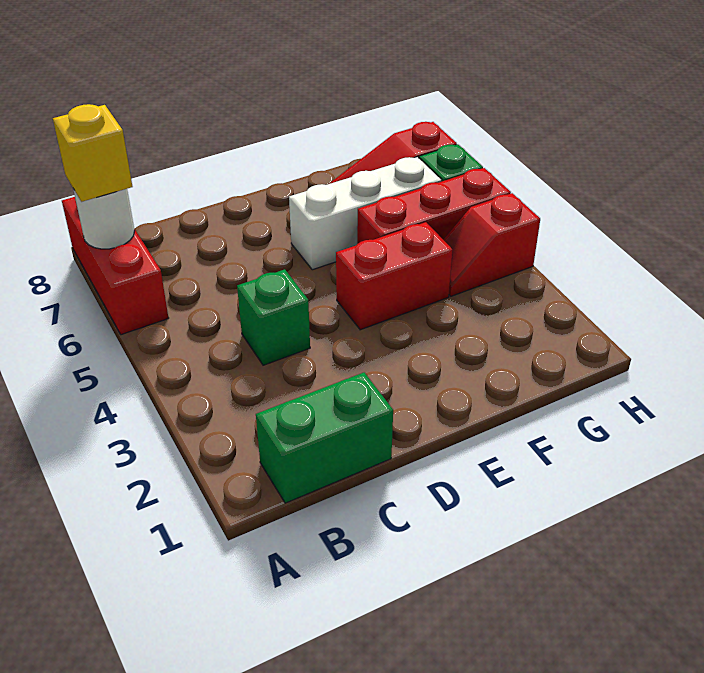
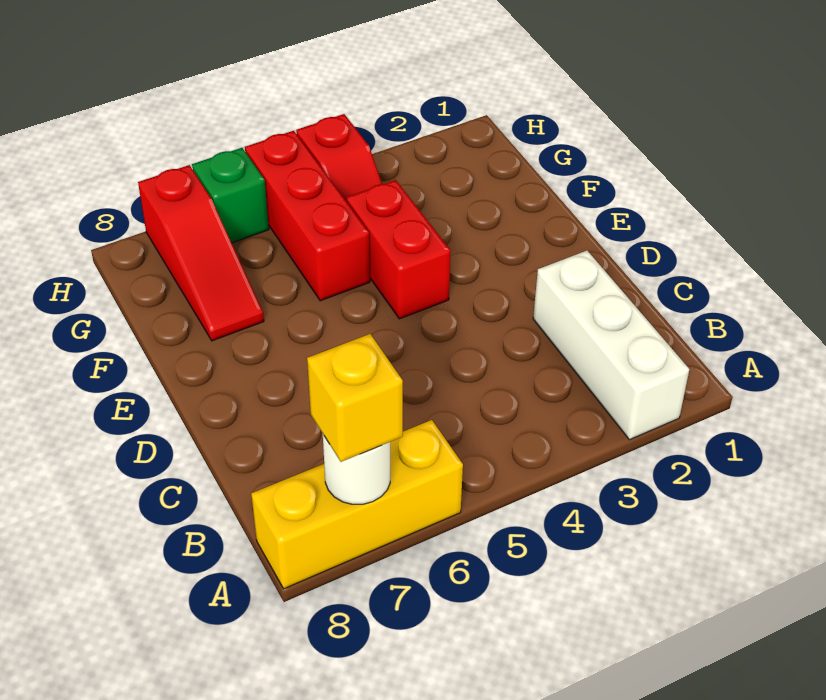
red brick A6:A8 level 1 -> yellow brick A6:A8 level 1
green brick B1:C1 level 1 -> none
green brick C4 level 1 -> none
white brick E6:G6 level 1 -> white brick A2:C2 level 1

